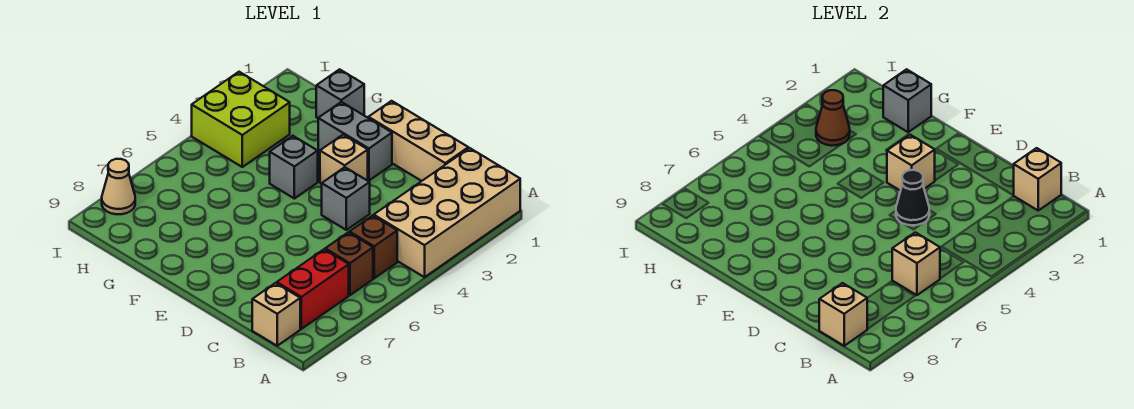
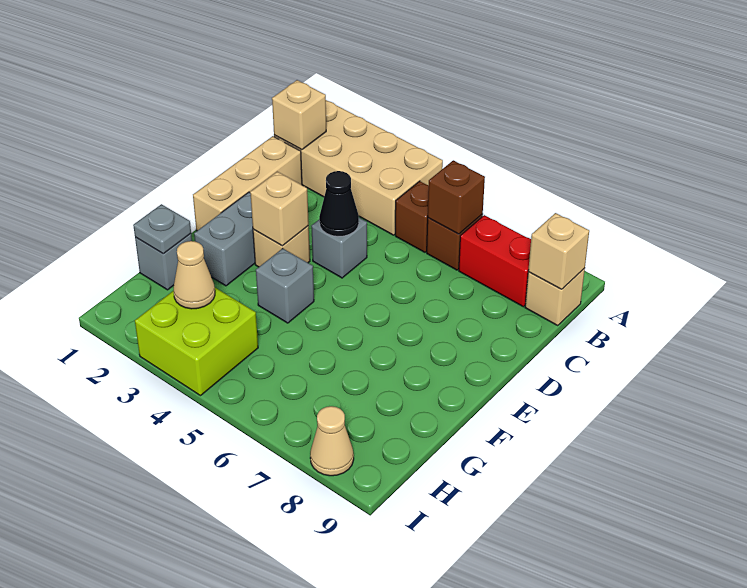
tan brick B6 level 2 -> brown brick B6 level 2
grey brick G1 level 2 -> grey plate G1 level 2
brown cone H3 level 2 -> tan cone H3 level 2

